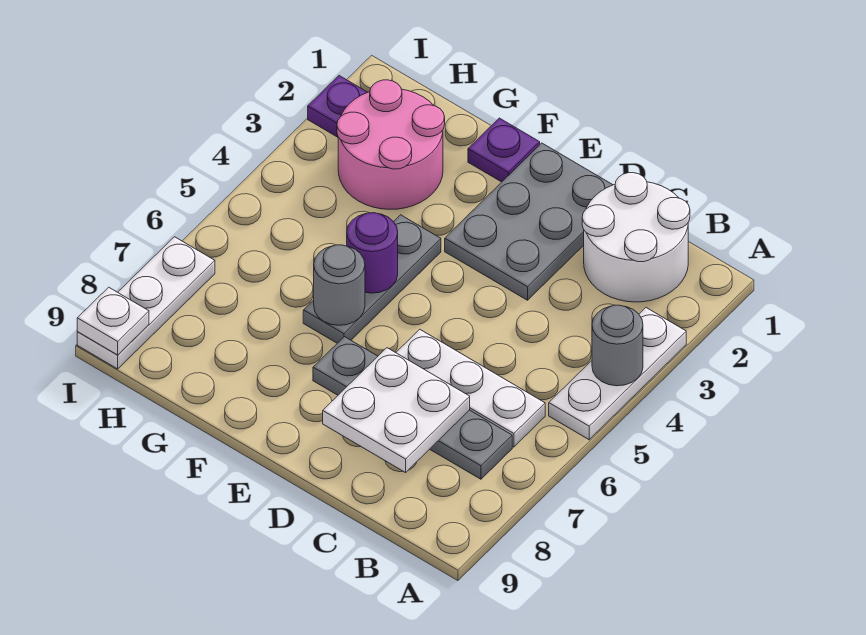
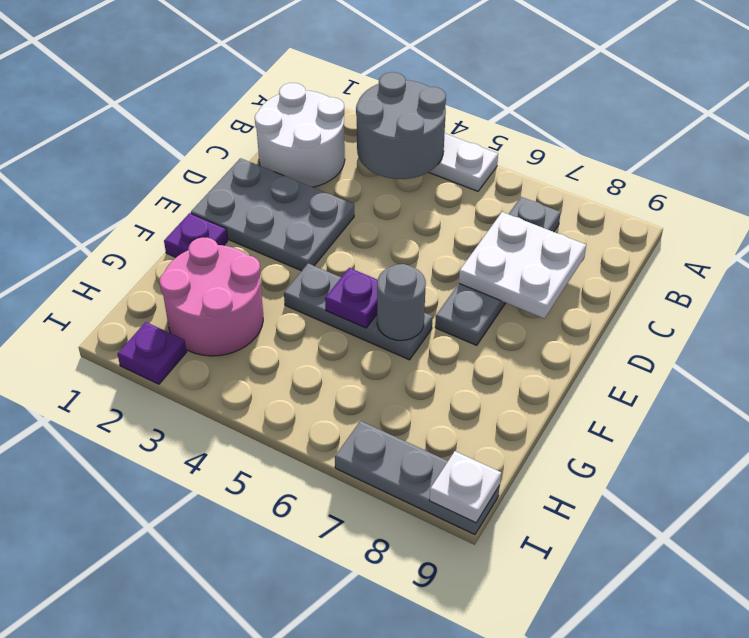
grey round brick A4 level 2 -> grey round brick A3:B4 level 2
white plate B6:D6 level 1 -> none
purple round brick F5 level 2 -> purple plate F5 level 2
white plate I7:I9 level 1 -> grey plate I7:I9 level 1

